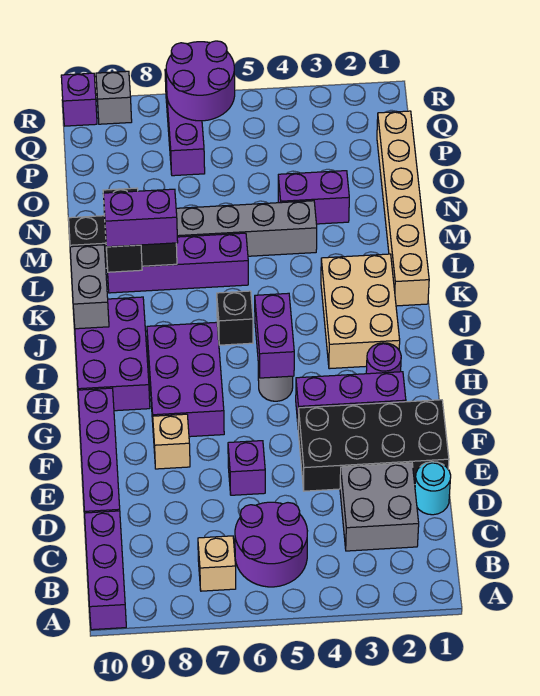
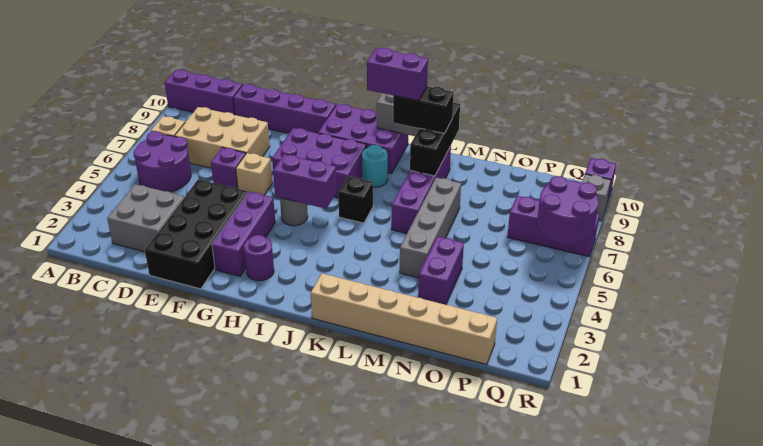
cyan round brick D1 level 1 -> cyan round brick J8 level 1
tan brick F8 level 1 -> tan brick F6 level 1
tan brick I2:K3 level 1 -> tan brick C7:E8 level 1
purple brick K8:K9 level 4 -> purple brick J9:K9 level 4

